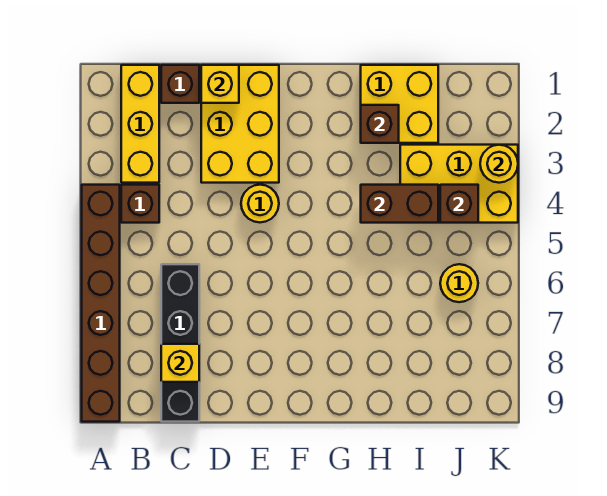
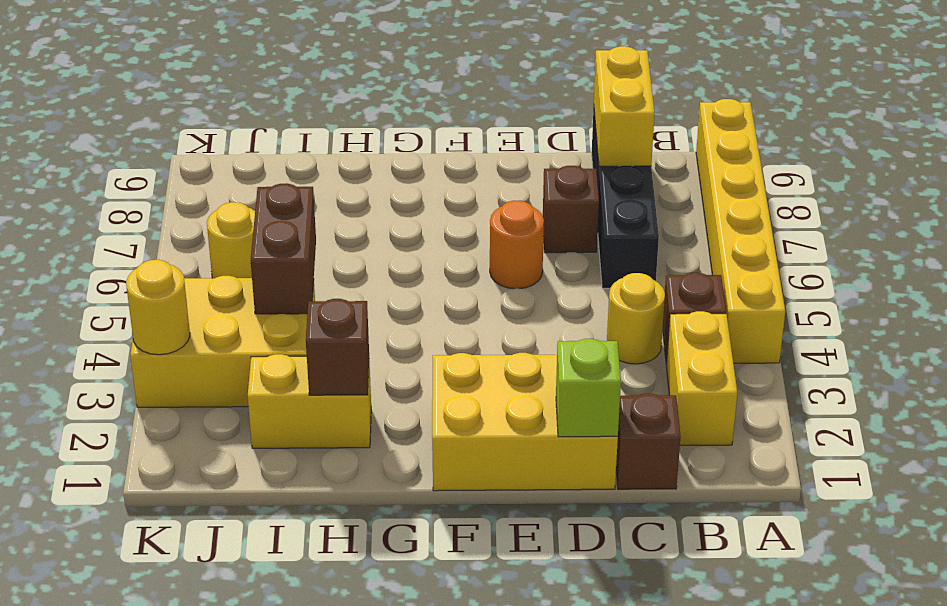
brown brick A4:A9 level 1 -> yellow brick A4:A9 level 1
yellow brick B1:B3 level 1 -> yellow brick B2:B3 level 1
yellow brick C8 level 2 -> yellow brick C8:C9 level 2
yellow brick D1:E3 level 1 -> yellow brick D1:F2 level 1
yellow brick D1 level 2 -> lime brick D1 level 2
yellow round brick E4 level 1 -> yellow round brick C4 level 1
none -> orange round brick E6 level 1
yellow brick H1:I2 level 1 -> yellow brick H2:I2 level 1
brown brick H4:I4 level 2 -> brown brick I4:I5 level 2
brown brick J4 level 2 -> brown brick D7 level 1

